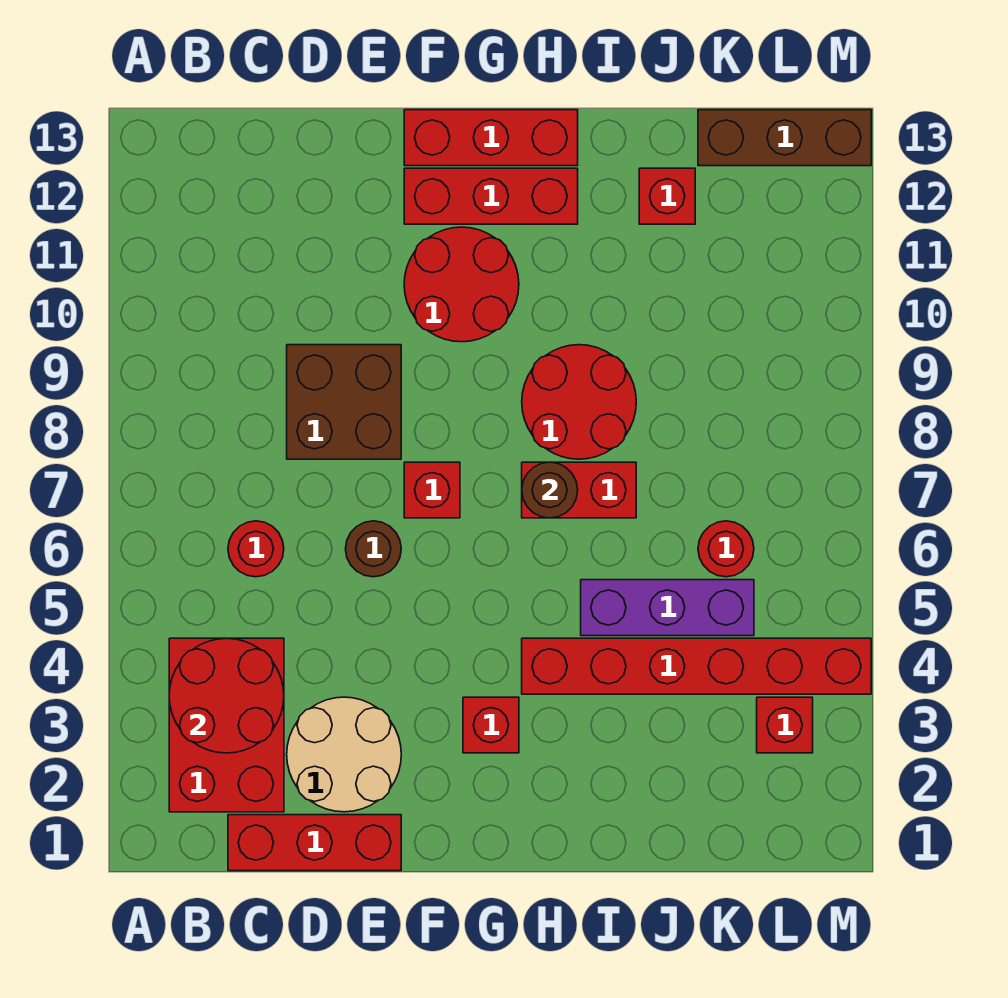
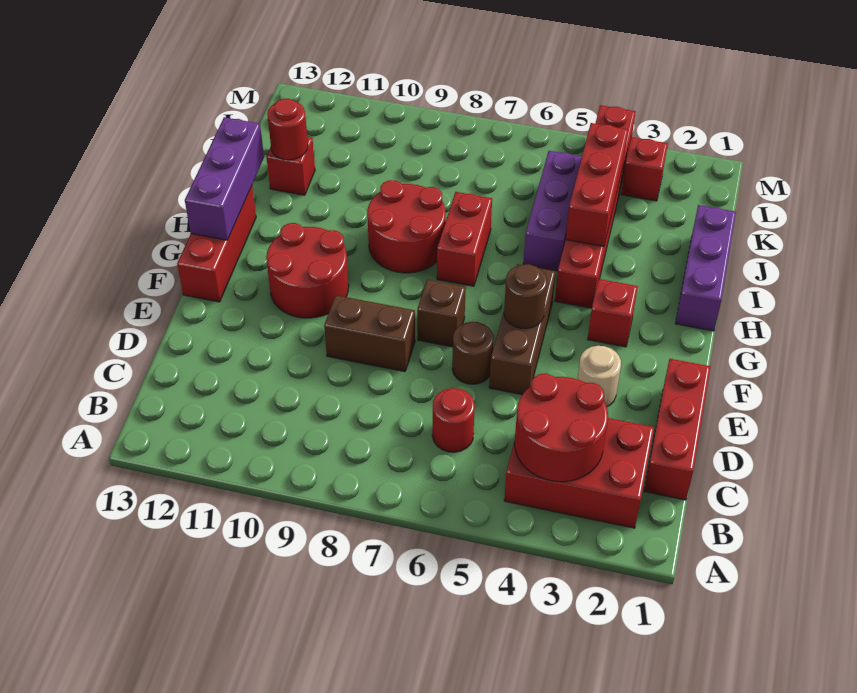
tan round brick D2:E3 level 1 -> tan round brick E3 level 1
brown brick D8:E9 level 1 -> brown brick E8:E9 level 1
red brick F7 level 1 -> brown brick F7 level 1
red brick F12:H12 level 1 -> red brick I4:K4 level 2
none -> purple brick G13:I13 level 2
none -> purple brick H1:J1 level 1
brown round brick H7 level 2 -> brown round brick F5 level 2
red round brick K6 level 1 -> red round brick J12 level 2
brown brick K13:M13 level 1 -> brown brick E5:G5 level 1

